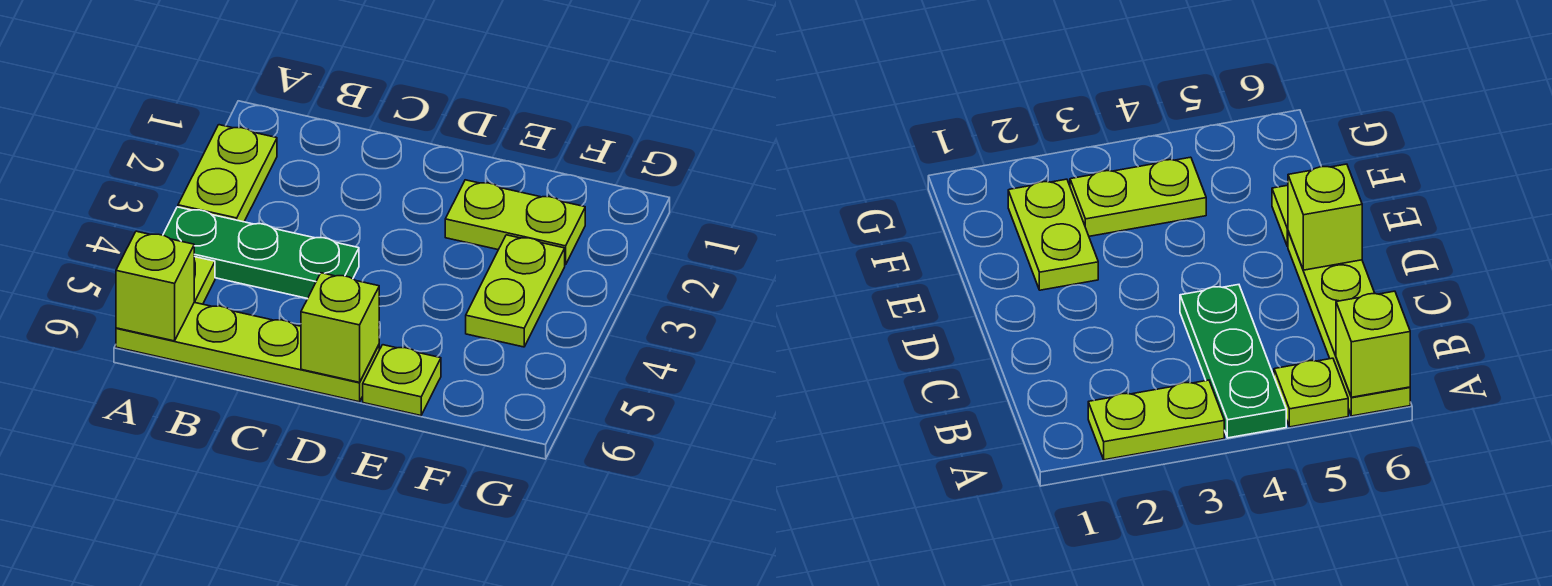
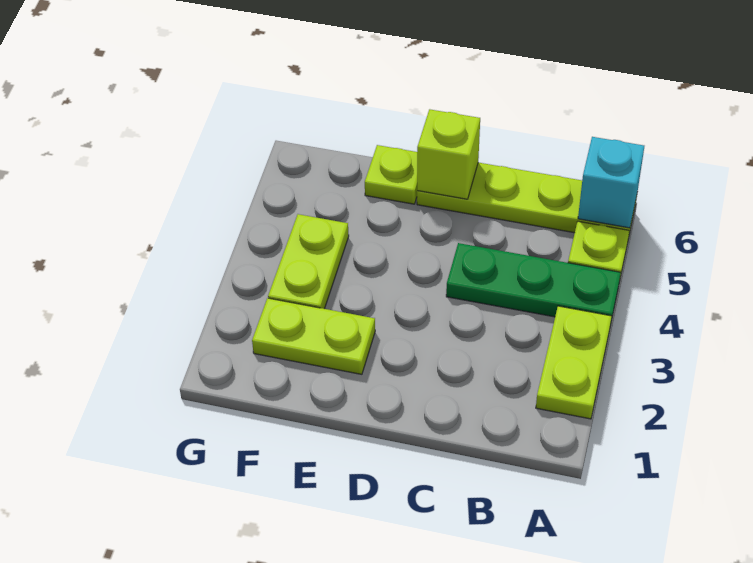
lime brick A6 level 2 -> cyan brick A6 level 2

